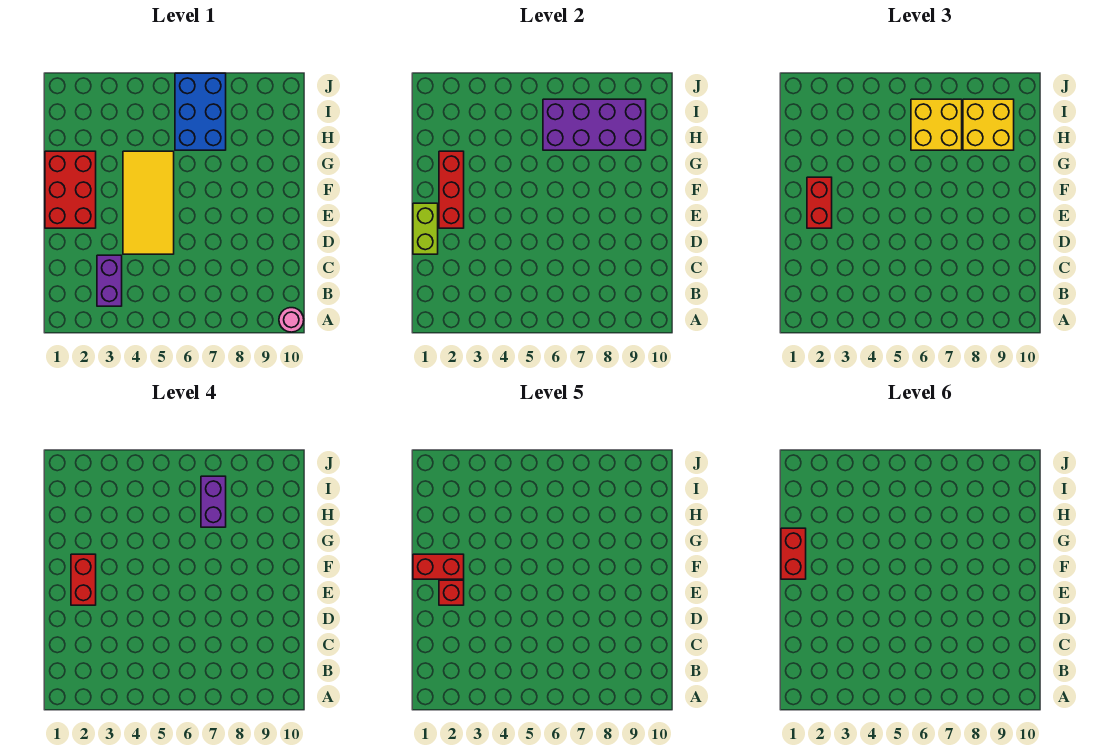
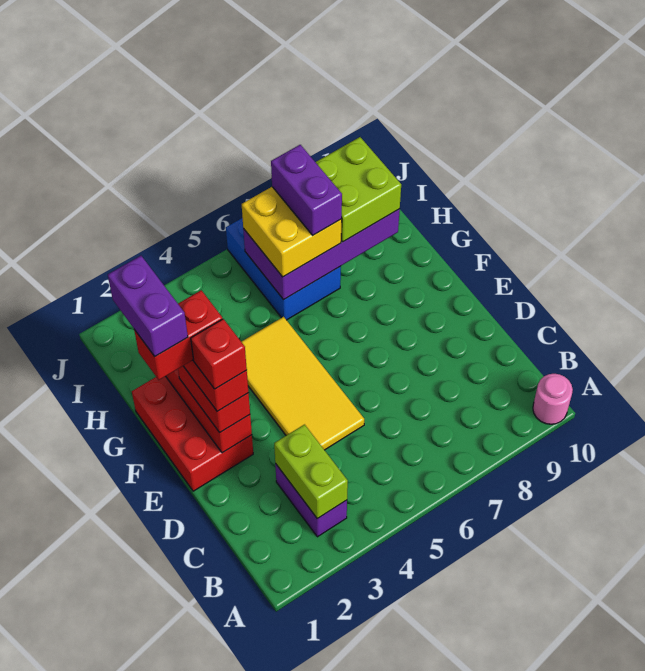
lime brick D1:E1 level 2 -> lime brick B3:C3 level 2
red brick F1:G1 level 6 -> purple brick F1:G1 level 6
yellow brick H8:I9 level 3 -> lime brick H8:I9 level 3

